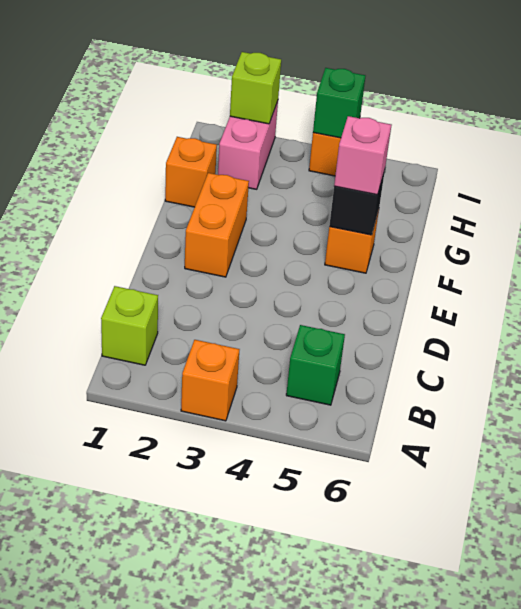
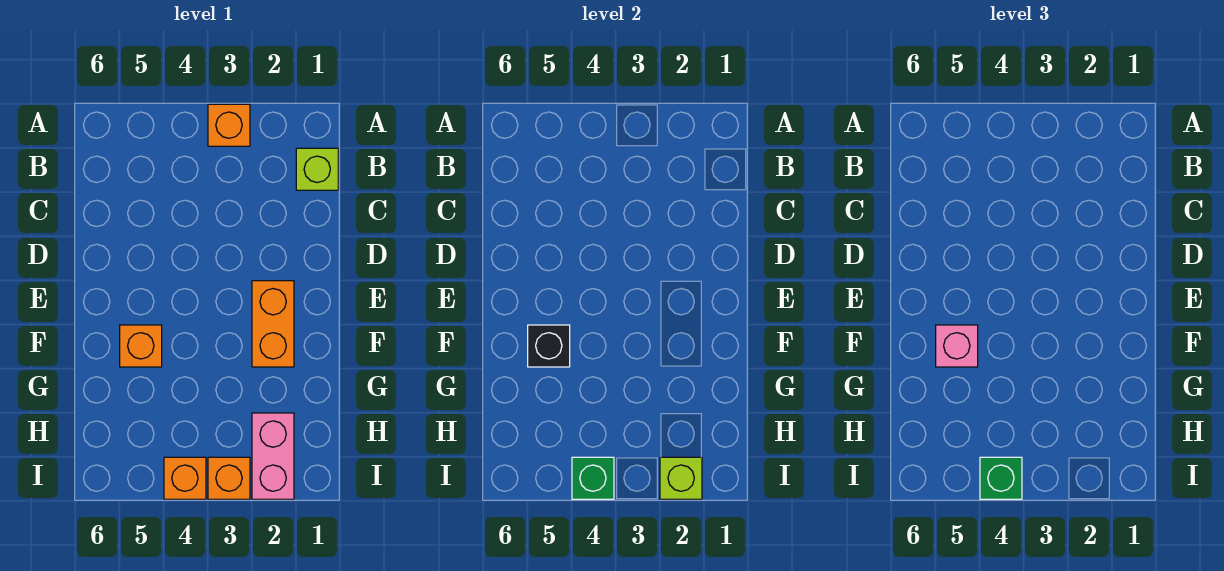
green brick B5 level 1 -> green brick I4 level 3
orange brick G1 level 1 -> orange brick I3 level 1

